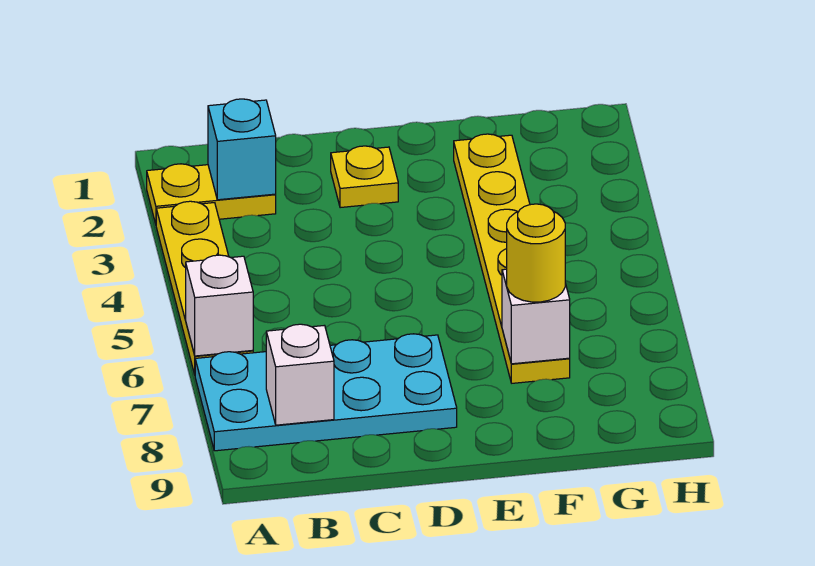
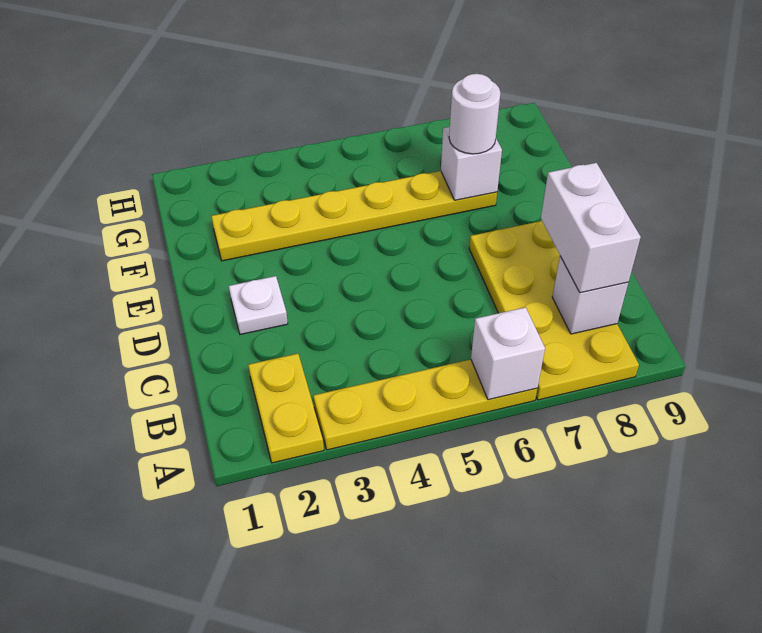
cyan plate A7:D8 level 1 -> yellow plate A7:D8 level 1
cyan brick B2 level 2 -> none
none -> white brick B8:C8 level 3
yellow plate D2 level 1 -> white plate D2 level 1
yellow round brick F7 level 3 -> white round brick F7 level 3

